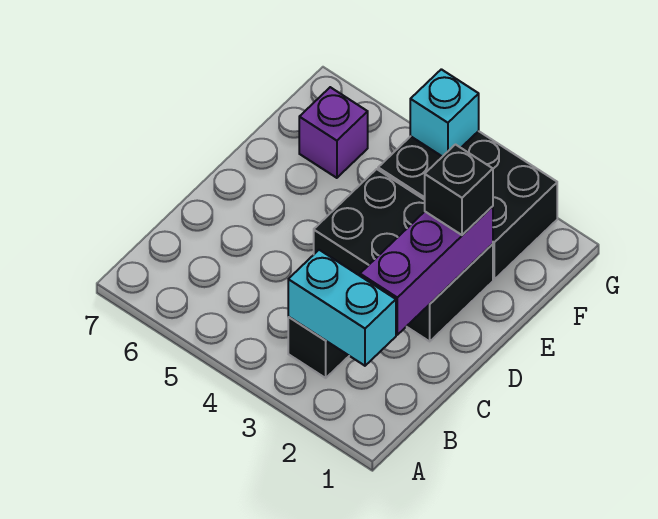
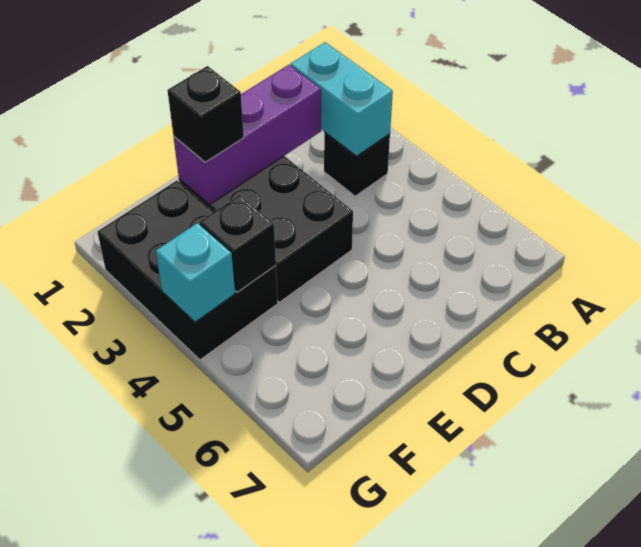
none -> black brick F4 level 2
purple brick F6 level 1 -> none

